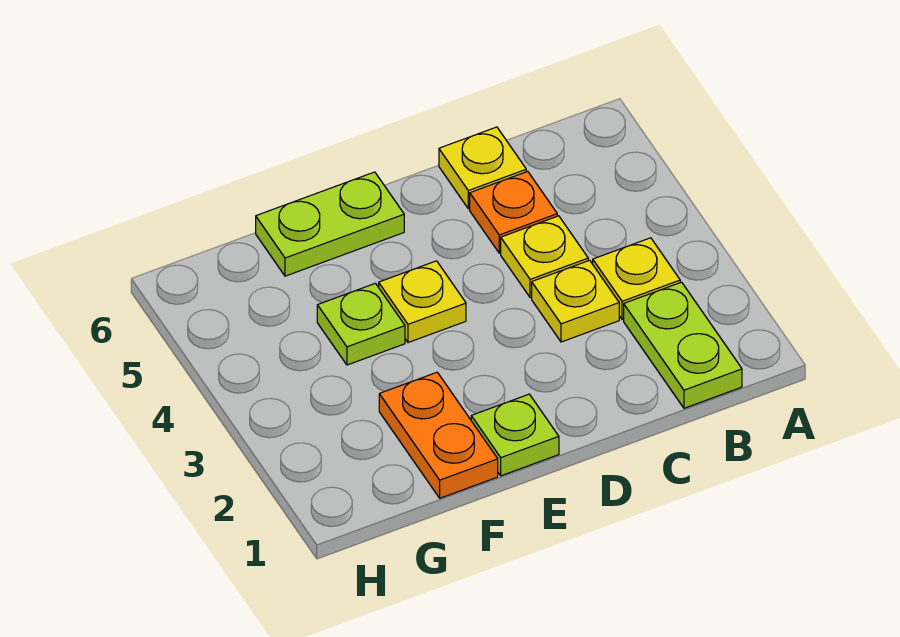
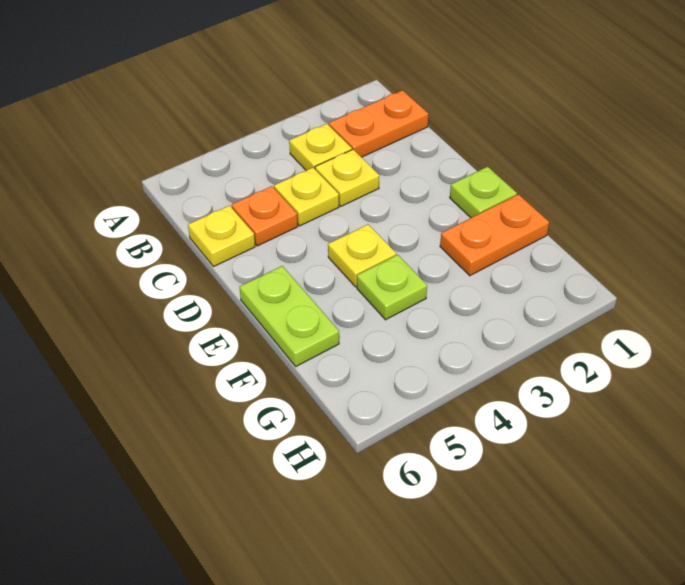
lime plate B1:B2 level 1 -> orange plate B1:B2 level 1

